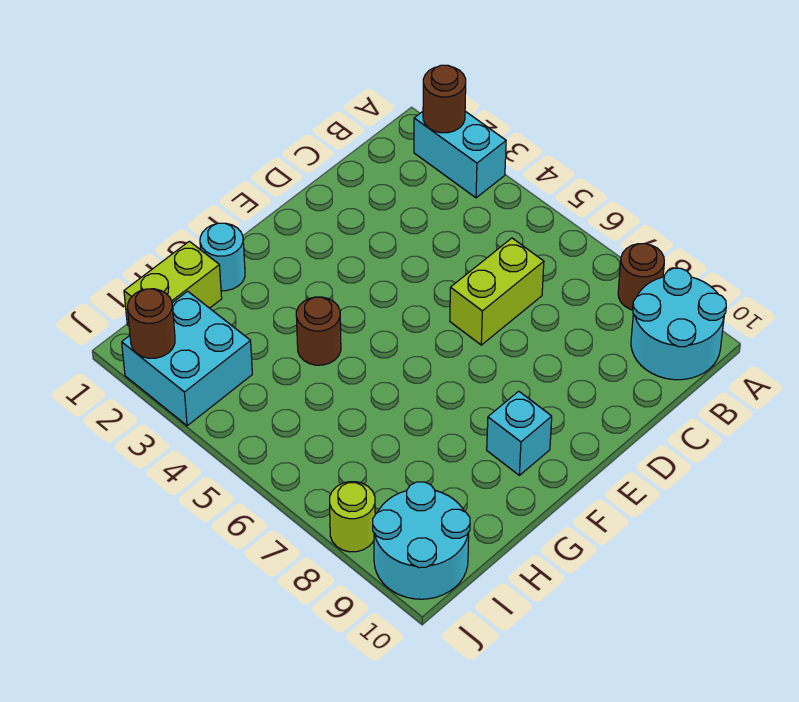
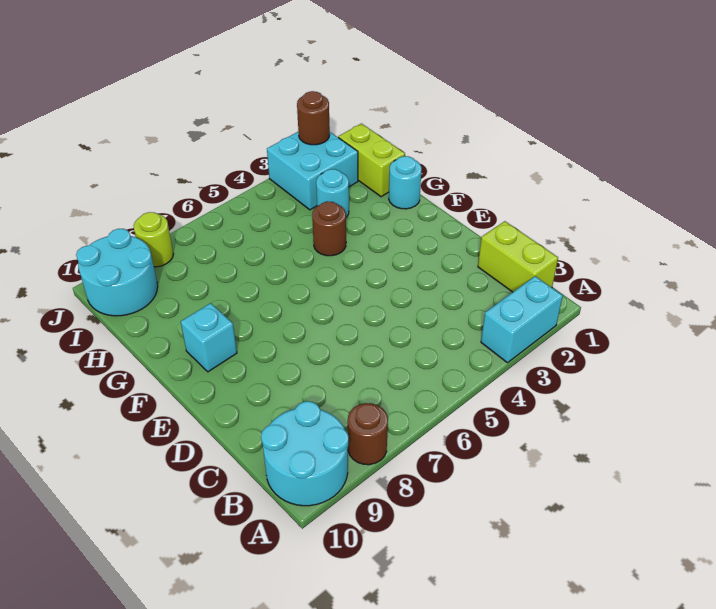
brown round brick A2 level 2 -> none
lime brick C6:D6 level 1 -> lime brick B1:C1 level 1
none -> cyan round brick H3 level 1

